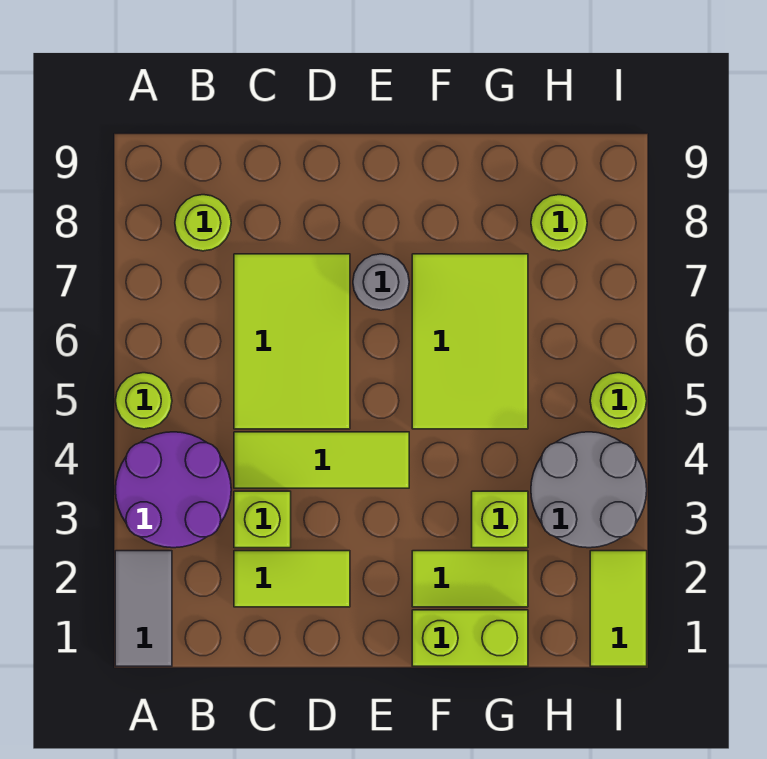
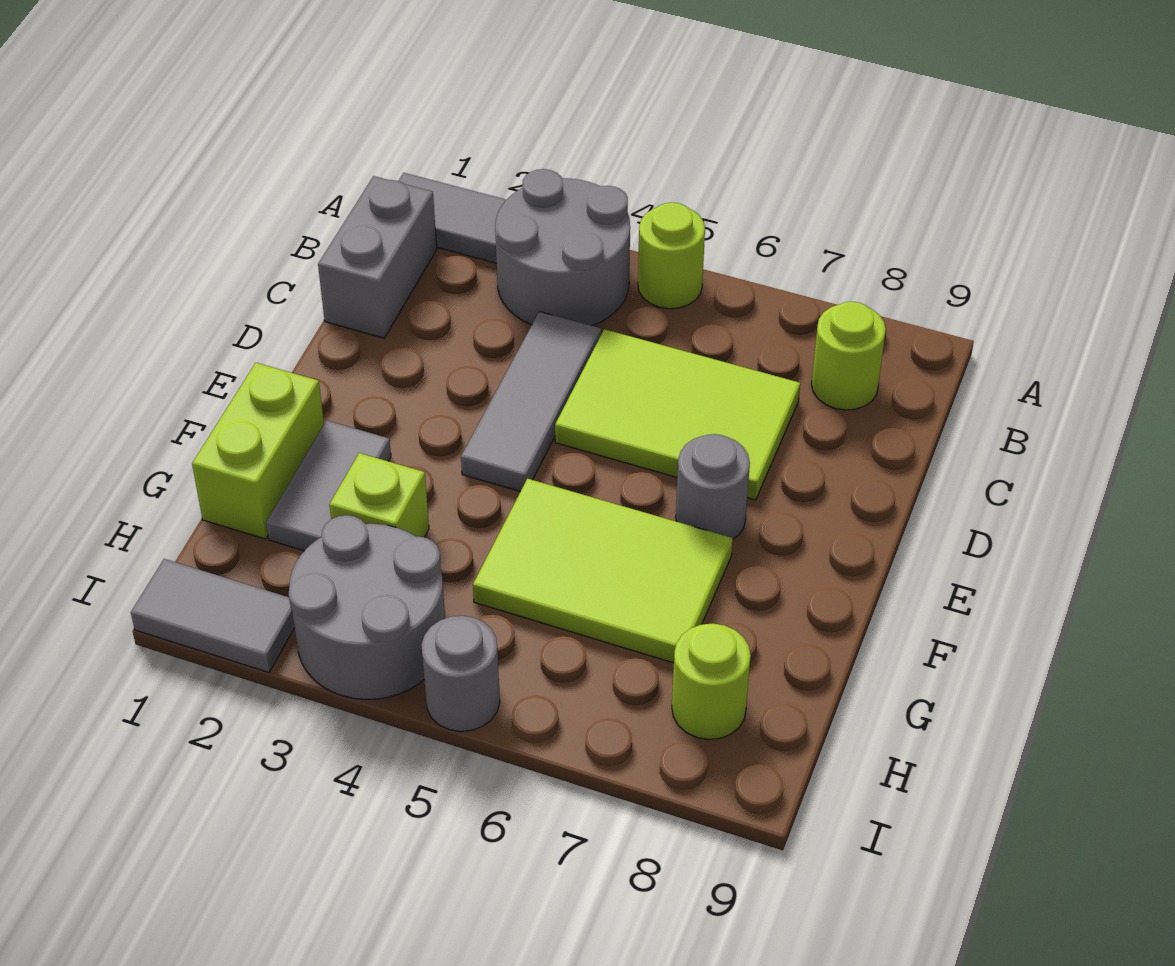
purple round brick A3:B4 level 1 -> grey round brick A3:B4 level 1
none -> grey brick B1:C1 level 1
lime tile C2:D2 level 1 -> none
lime brick C3 level 1 -> none
lime tile C4:E4 level 1 -> grey tile C4:E4 level 1
lime tile F2:G2 level 1 -> grey tile F2:G2 level 1
lime tile I1:I2 level 1 -> grey tile I1:I2 level 1
lime round brick I5 level 1 -> grey round brick I5 level 1

